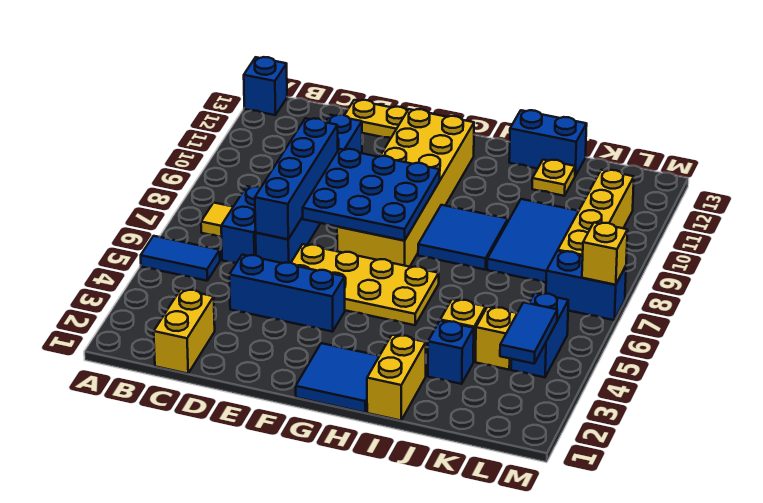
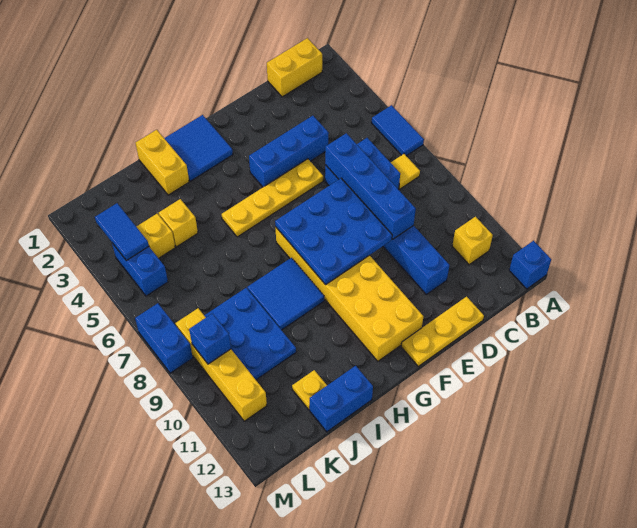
blue tile A5:B5 level 1 -> blue tile A5:A6 level 1
yellow brick C1:C2 level 1 -> yellow brick B1:C1 level 1
yellow plate E5:H6 level 1 -> yellow plate E5:H5 level 1
blue brick J3 level 1 -> blue brick L9 level 2
blue tile J8:K10 level 1 -> blue plate J8:K10 level 1
blue brick L7:M7 level 1 -> blue brick M7:M8 level 1
yellow brick M7 level 2 -> yellow brick B11 level 1

